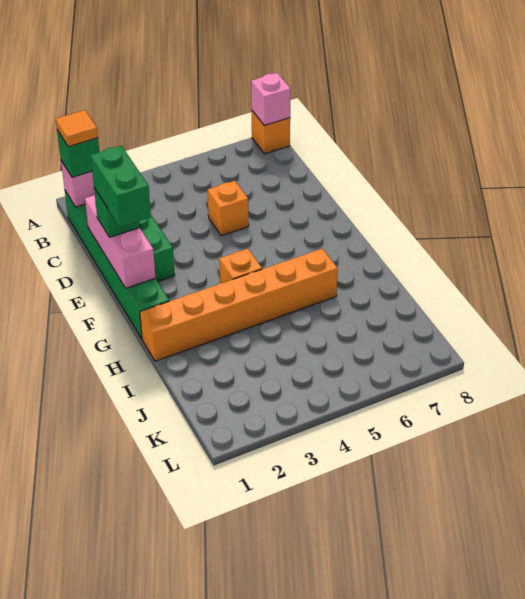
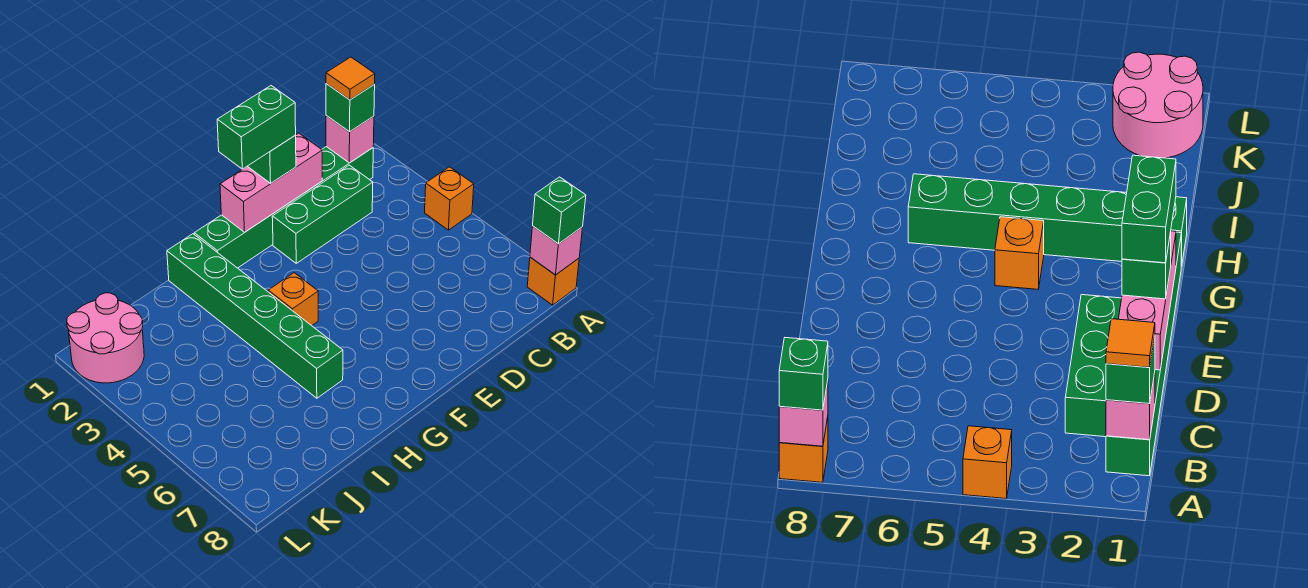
none -> green brick A8 level 3
orange brick D5 level 1 -> orange brick A4 level 1
orange brick H1:H6 level 1 -> green brick H1:H6 level 1
none -> pink round brick K1:L2 level 1

